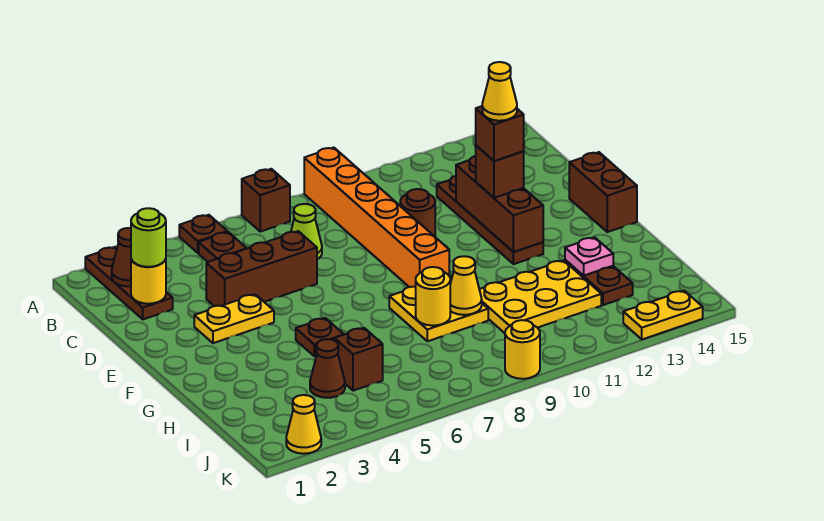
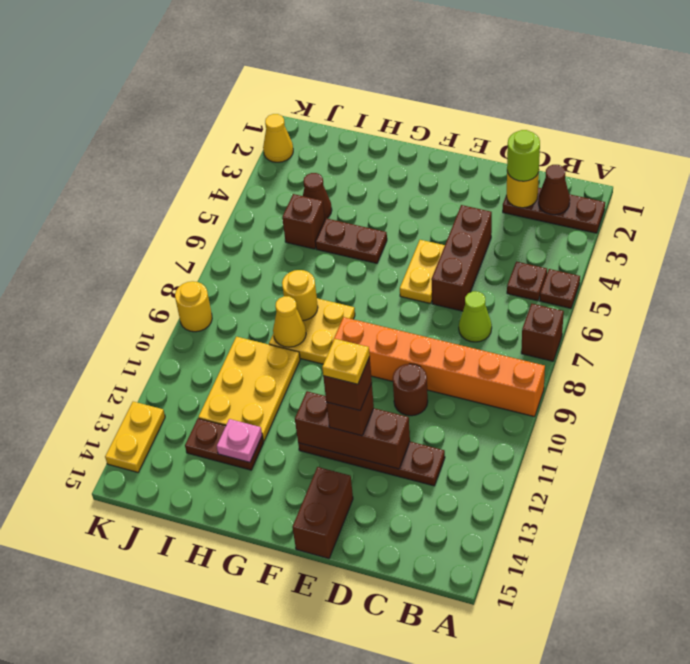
yellow plate E3:E4 level 1 -> yellow plate E5:E6 level 1
yellow cone E12 level 5 -> yellow plate E12 level 5
brown brick E15:F15 level 1 -> brown brick E14:E15 level 1
brown plate G5 level 1 -> brown plate G5:H5 level 1

